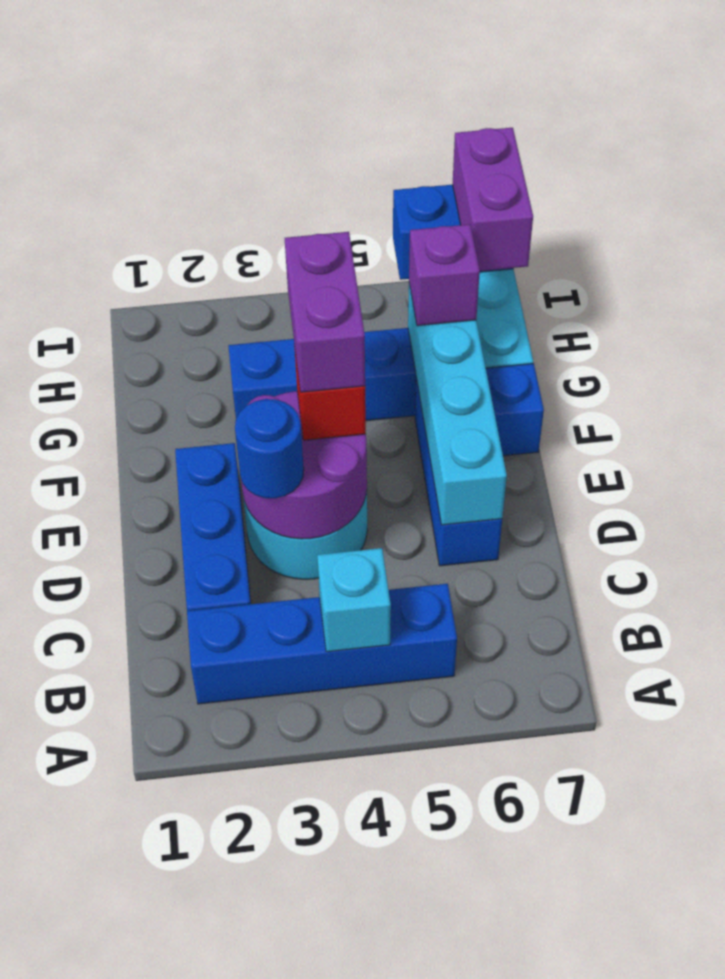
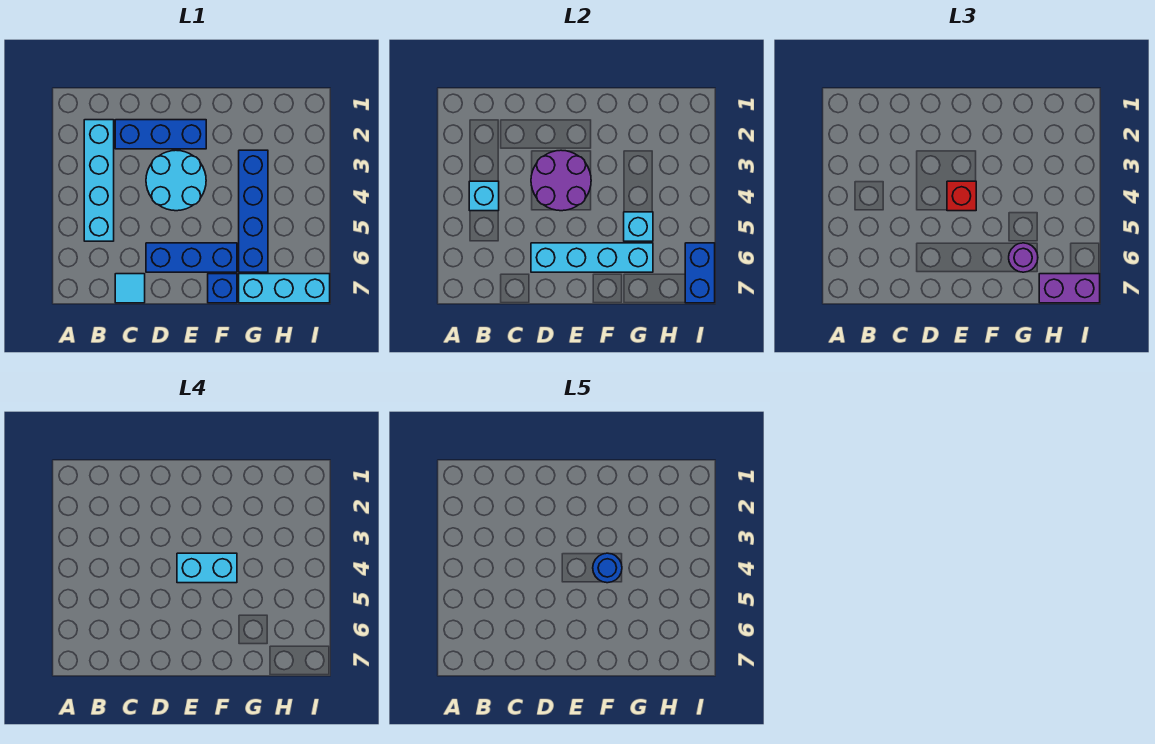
blue brick B2:B5 level 1 -> cyan brick B2:B5 level 1
none -> cyan tile C7 level 1
blue round brick D3 level 3 -> blue round brick F4 level 5
purple brick E4:F4 level 4 -> cyan brick E4:F4 level 4
none -> cyan brick G5 level 2
purple brick G6 level 3 -> purple round brick G6 level 3

